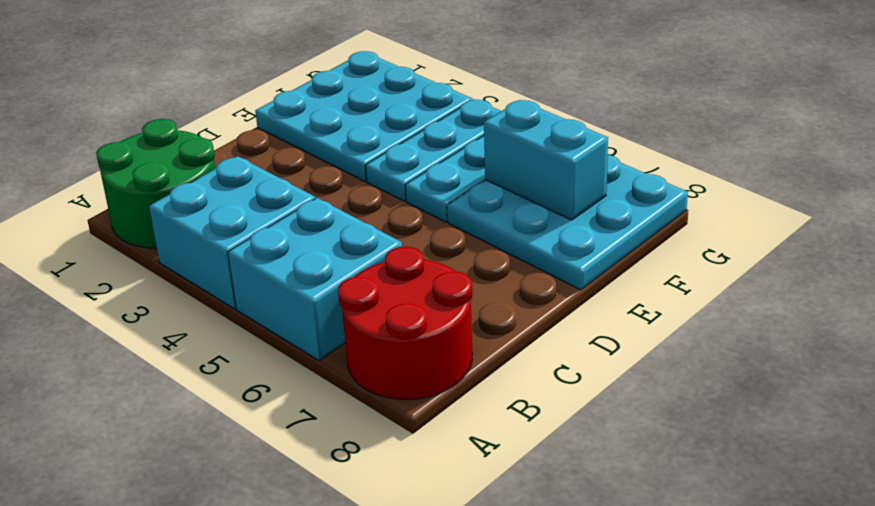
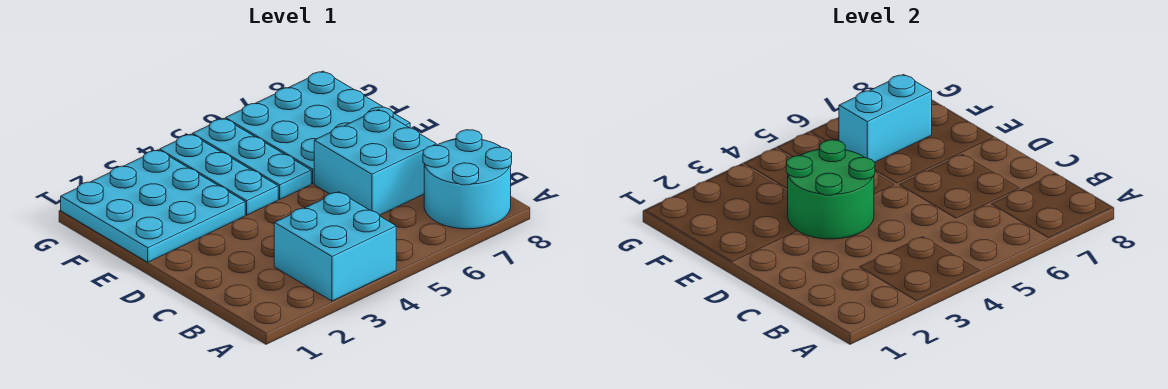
green round brick A1:B2 level 1 -> green round brick D3:E4 level 2
cyan brick A5:B6 level 1 -> cyan brick C6:D7 level 1
red round brick A7:B8 level 1 -> cyan round brick A7:B8 level 1

